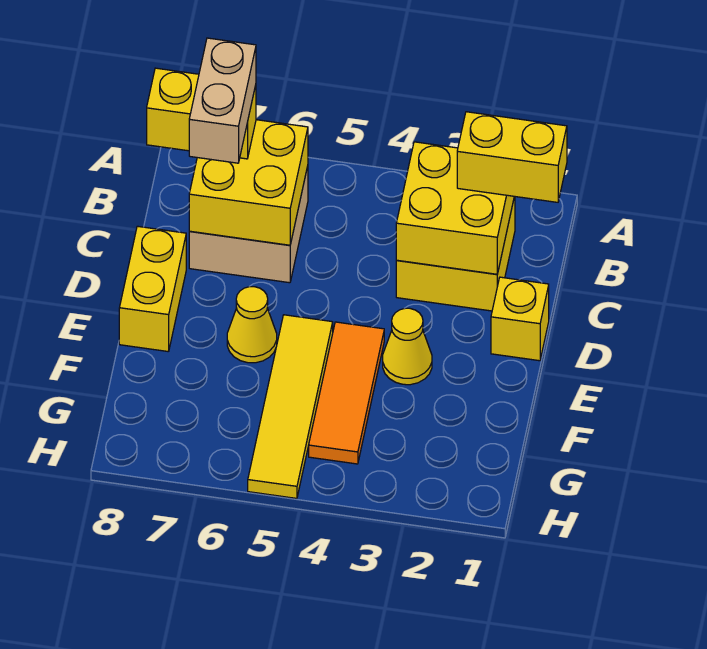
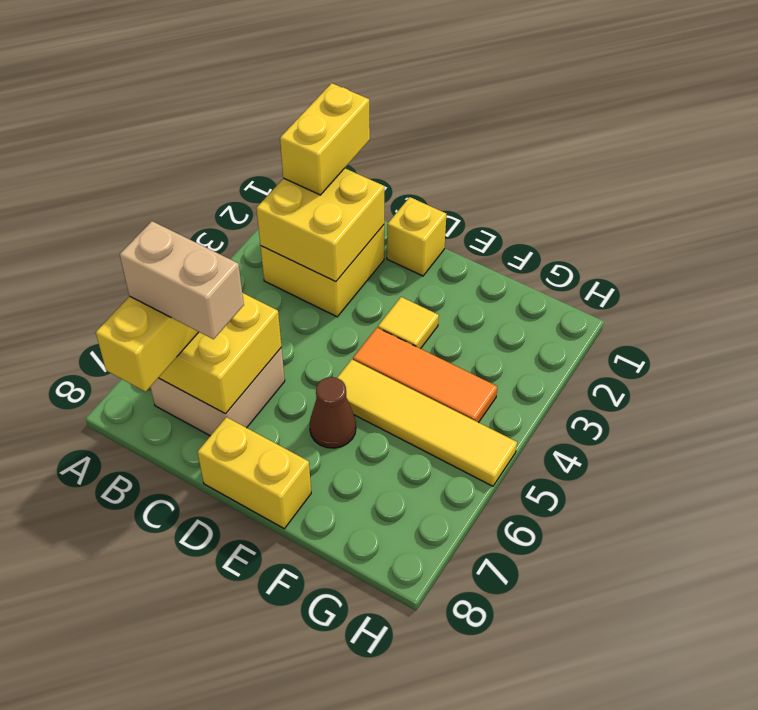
yellow cone E3 level 1 -> yellow tile E3 level 1
yellow cone E6 level 1 -> brown cone E6 level 1

